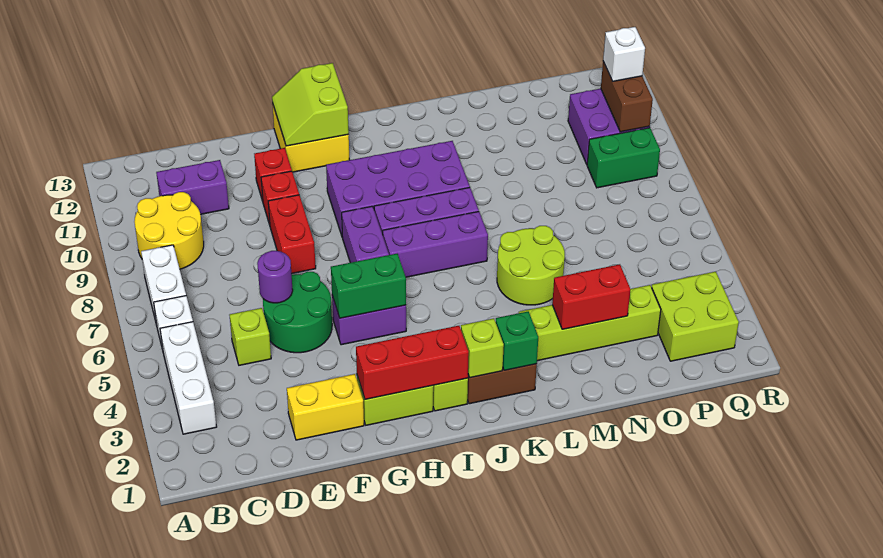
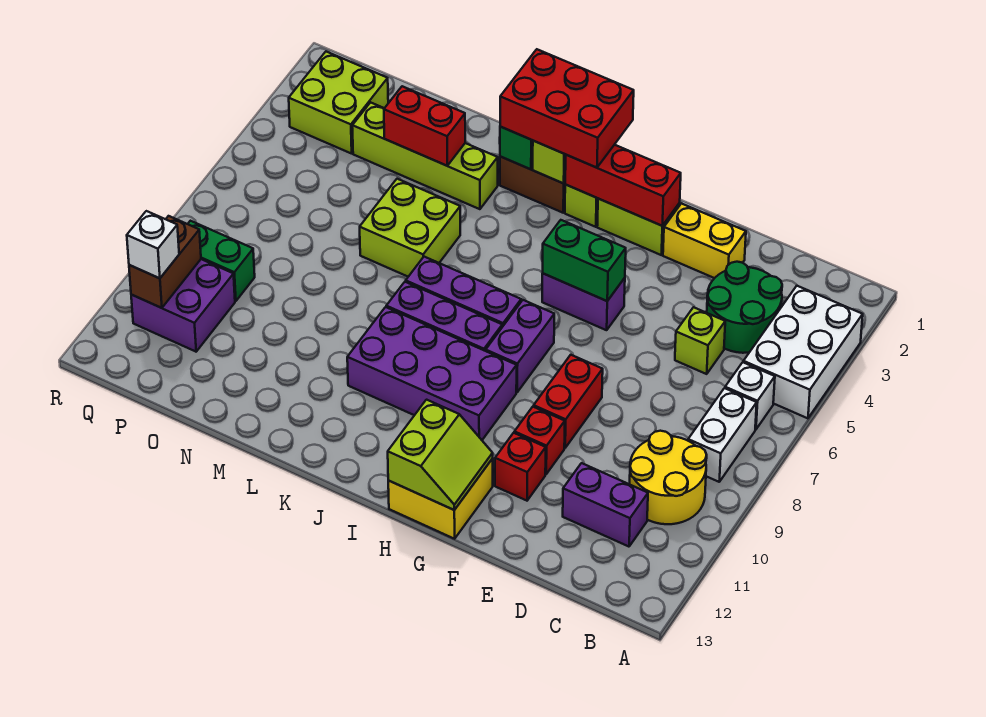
white brick B3:B5 level 1 -> white brick A3:B5 level 1
green round brick E5:F6 level 1 -> green round brick C3:D4 level 1
purple round brick E6 level 2 -> none
none -> red brick I1:K2 level 3
lime round brick L5:M6 level 1 -> lime brick L5:M6 level 1

